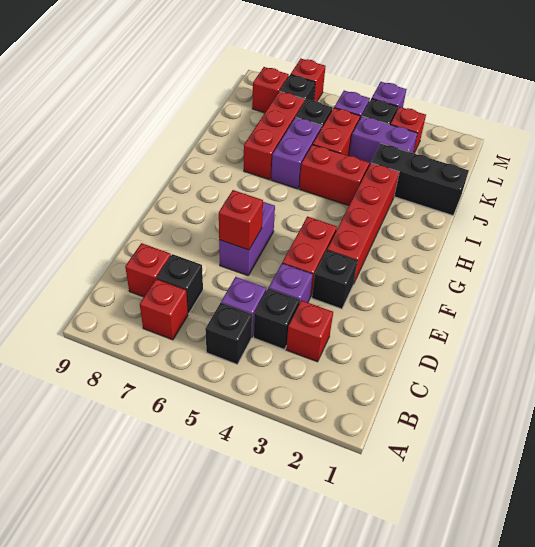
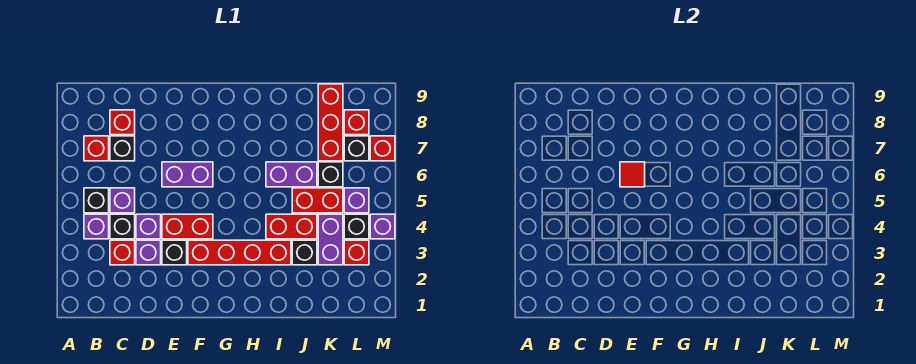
none -> purple brick B4 level 1
none -> purple brick D3 level 1
red brick E6 level 2 -> red tile E6 level 2
red brick I4:I5 level 1 -> red brick I4:J4 level 1
red brick I7:K7 level 1 -> red brick K7:K9 level 1
black brick J1:J3 level 1 -> black brick J3 level 1

